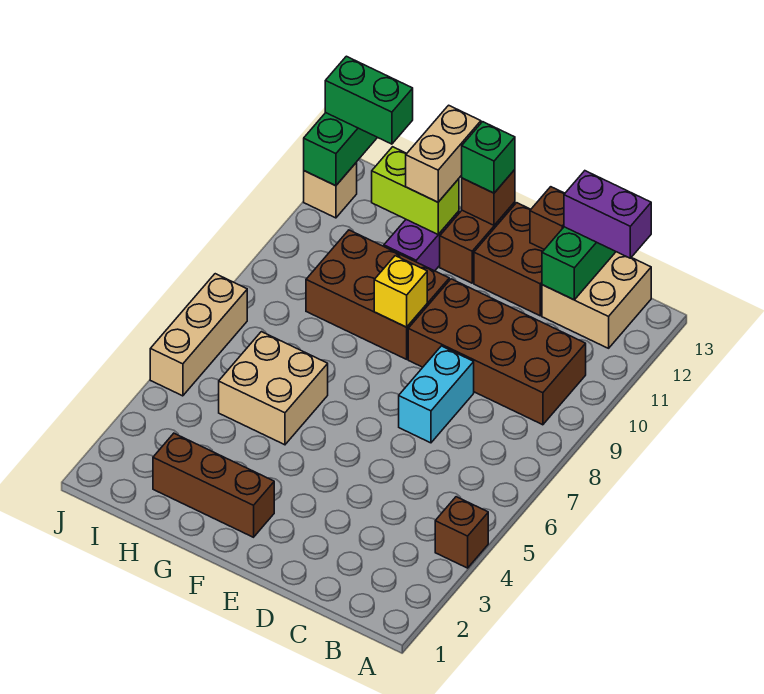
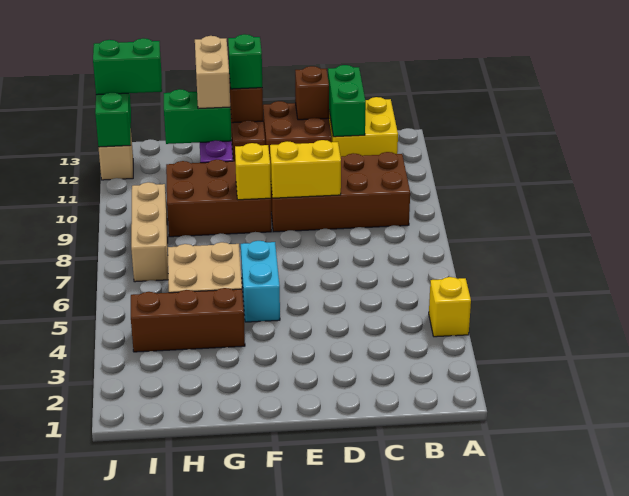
brown brick A4 level 1 -> yellow brick A4 level 1
tan brick B12:C13 level 1 -> yellow brick B12:C13 level 1
purple brick B13:C13 level 3 -> none
cyan brick D7:D8 level 1 -> cyan brick F5:F6 level 1
none -> yellow brick D9:E9 level 2
brown brick F2:H2 level 1 -> brown brick G4:I4 level 1
lime brick G12:H12 level 2 -> green brick G12:H12 level 2
tan brick J5:J7 level 1 -> tan brick I7:I9 level 1

